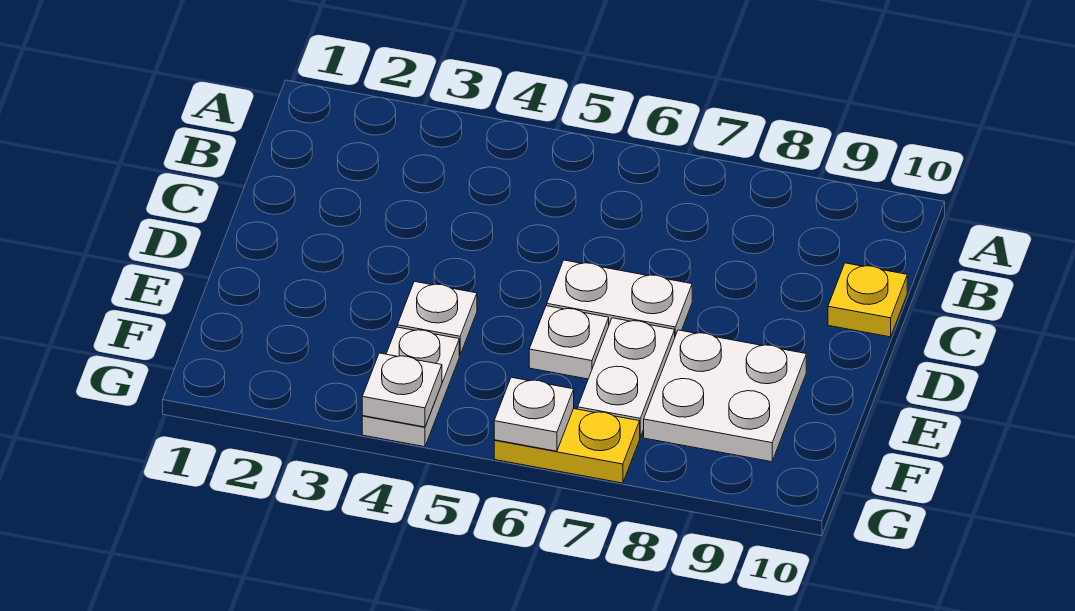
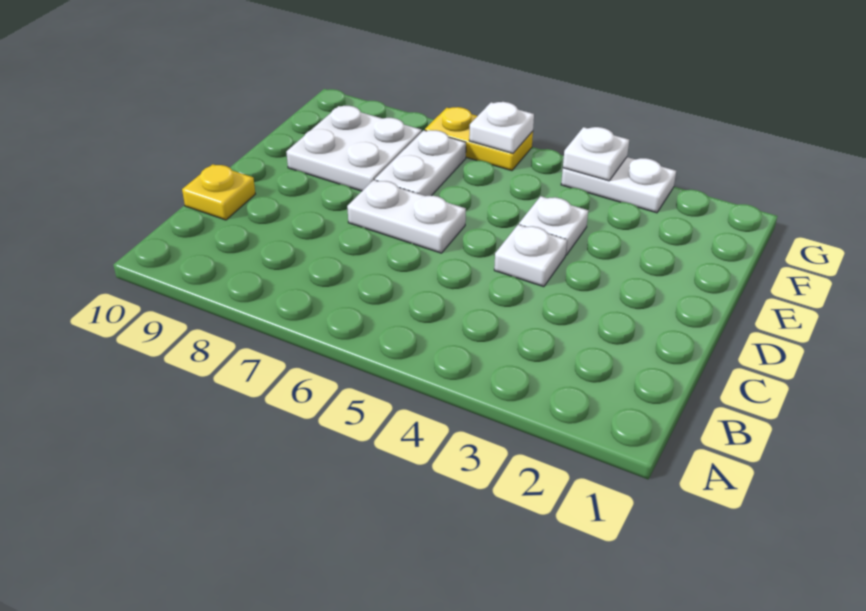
white plate E6 level 1 -> white plate D4 level 1
white plate F4:G4 level 1 -> white plate G3:G4 level 1

